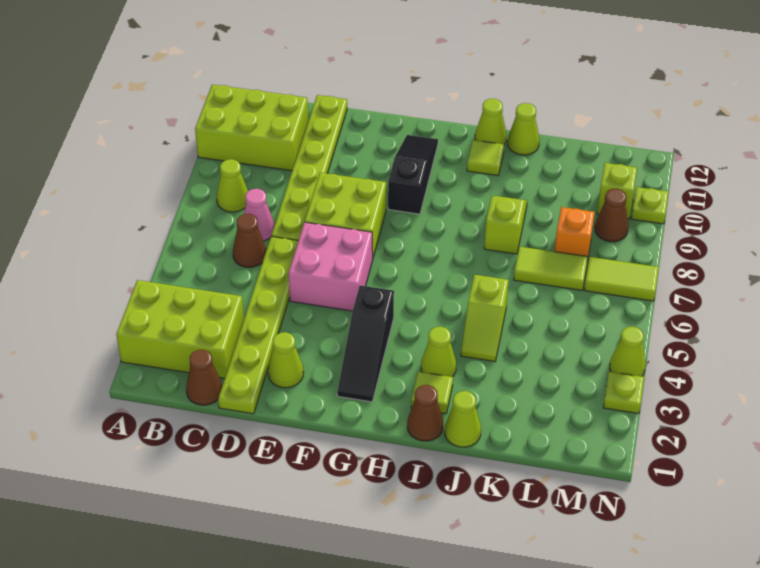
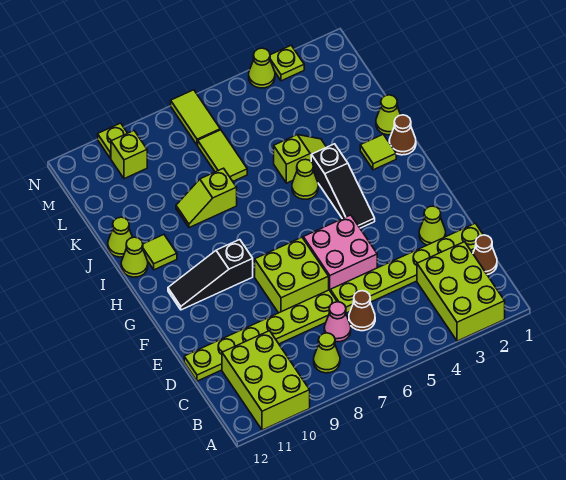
black slope G2:G4 level 1 top 4 -> black slope G4:I4 level 1 top I
lime cone I3 level 1 -> lime cone I5 level 1
orange brick L8 level 1 -> none
brown cone M9 level 1 -> none

